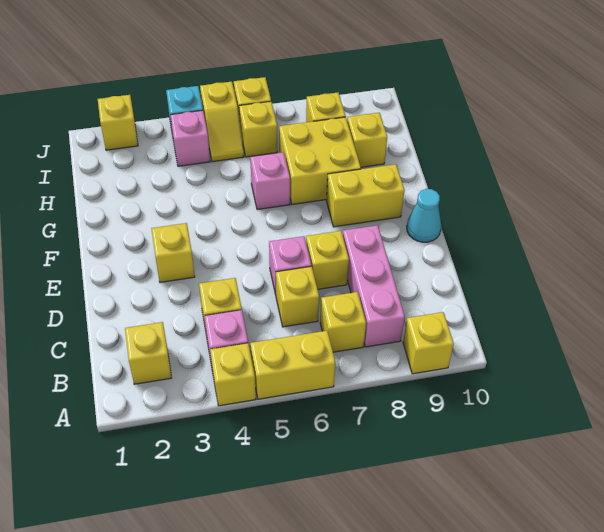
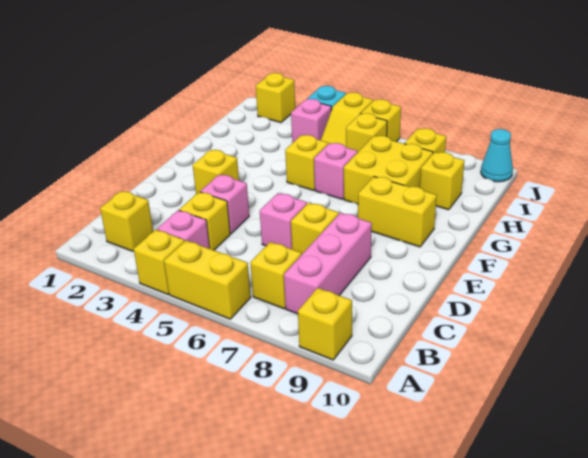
yellow brick C6 level 1 -> yellow brick G5 level 1
none -> pink brick D4 level 1
cyan cone E10 level 1 -> cyan cone J10 level 1

